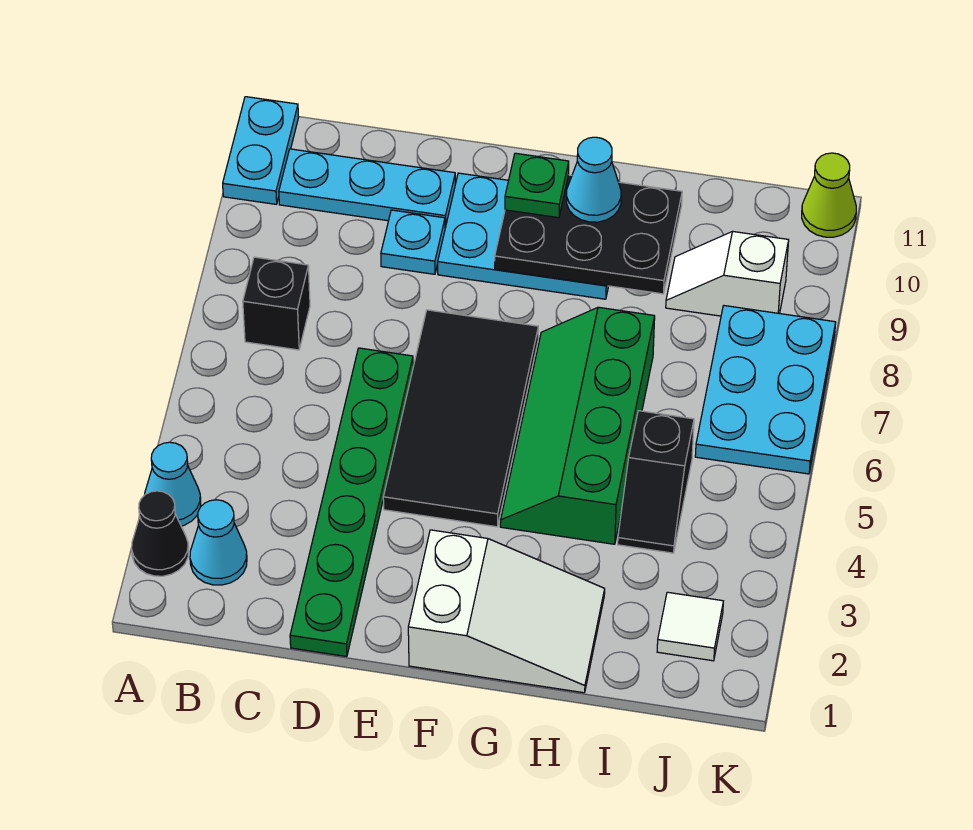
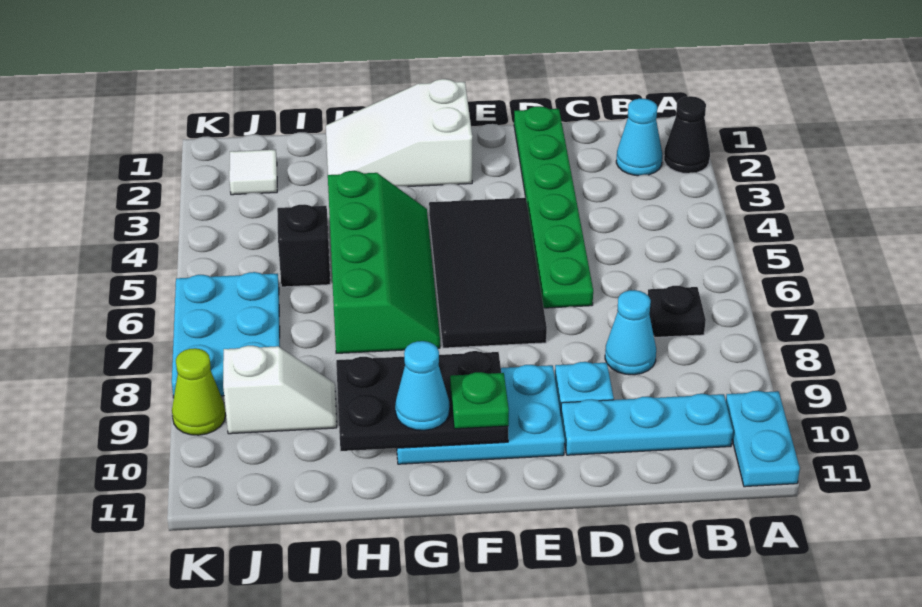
cyan cone A3 level 1 -> cyan cone C8 level 1
black brick B7 level 1 -> black plate B7 level 1
lime cone K11 level 1 -> lime cone K9 level 1

